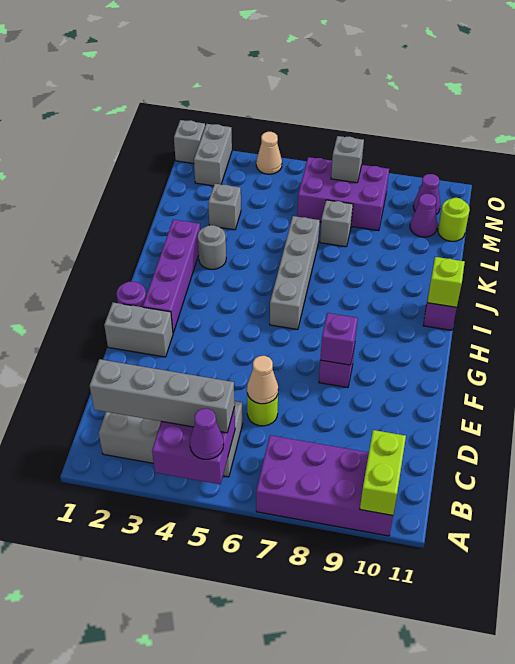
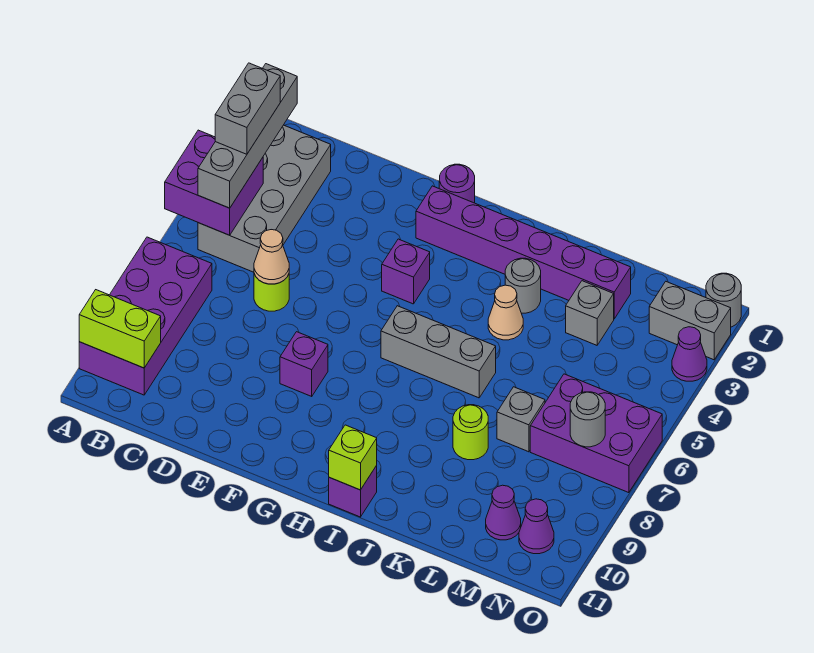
purple cone A5 level 3 -> purple cone O3 level 1
grey brick F1:F2 level 1 -> grey brick B3:B4 level 4
purple brick F8 level 2 -> purple brick G4 level 1
purple brick G2:J2 level 1 -> purple brick G2:L2 level 1
grey brick H6:K6 level 1 -> grey brick H6:J6 level 1
purple brick M6:N8 level 1 -> purple brick M6:O7 level 1
lime round brick M11 level 1 -> lime round brick K8 level 1
grey brick N7 level 2 -> grey round brick N7 level 2
grey brick O1 level 1 -> grey round brick O1 level 1
tan cone O4 level 1 -> tan cone J4 level 1

